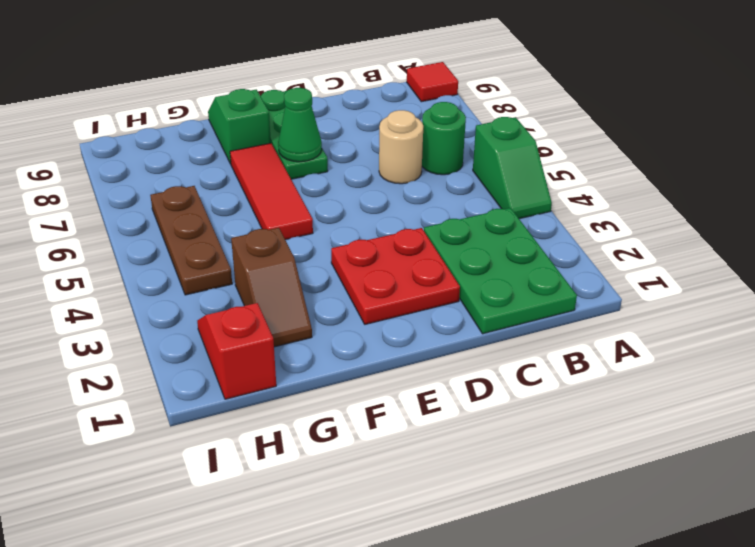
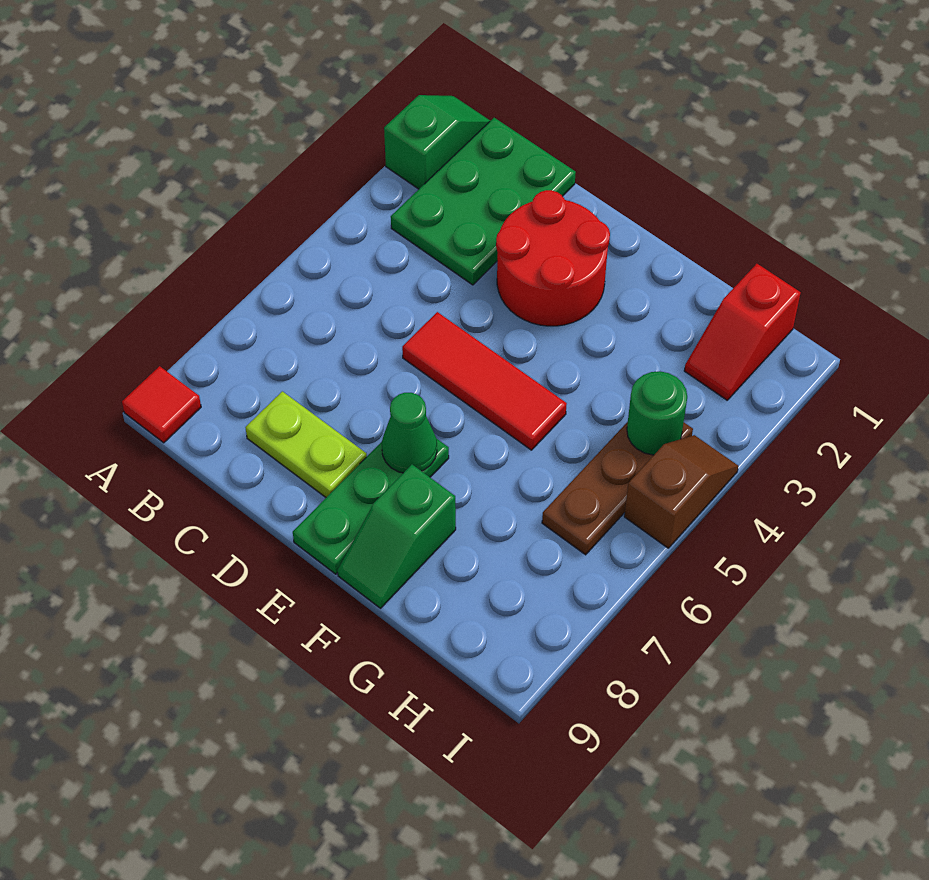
green slope A4:A5 level 1 top 5 -> green slope A1:A2 level 1 top 2
green round brick B6 level 1 -> green round brick H4 level 2
tan round brick C6 level 1 -> none
none -> lime plate C8:D8 level 1
red plate D2:E3 level 1 -> red round brick D2:E3 level 1
red tile F5:F7 level 1 -> red tile D5:F5 level 1
brown slope G2:G3 level 1 top 3 -> brown slope I4:I5 level 1 top 5

